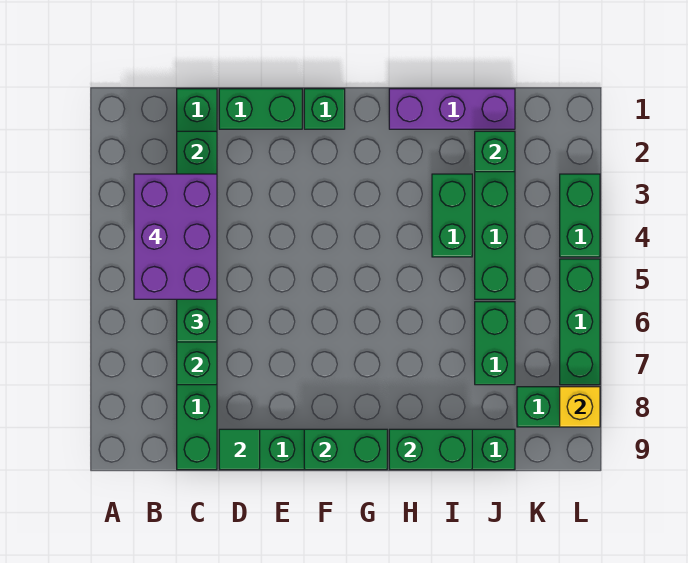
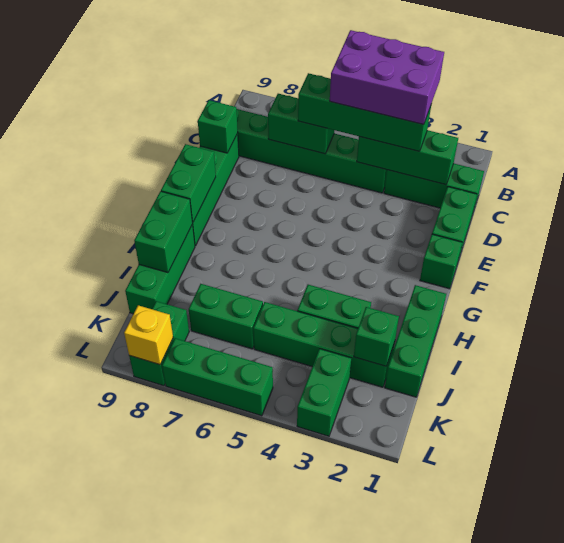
green tile D9 level 2 -> green brick D9 level 2
purple brick H1:J1 level 1 -> green brick H1:J1 level 1
green brick L3:L4 level 1 -> green brick K3:L3 level 1

